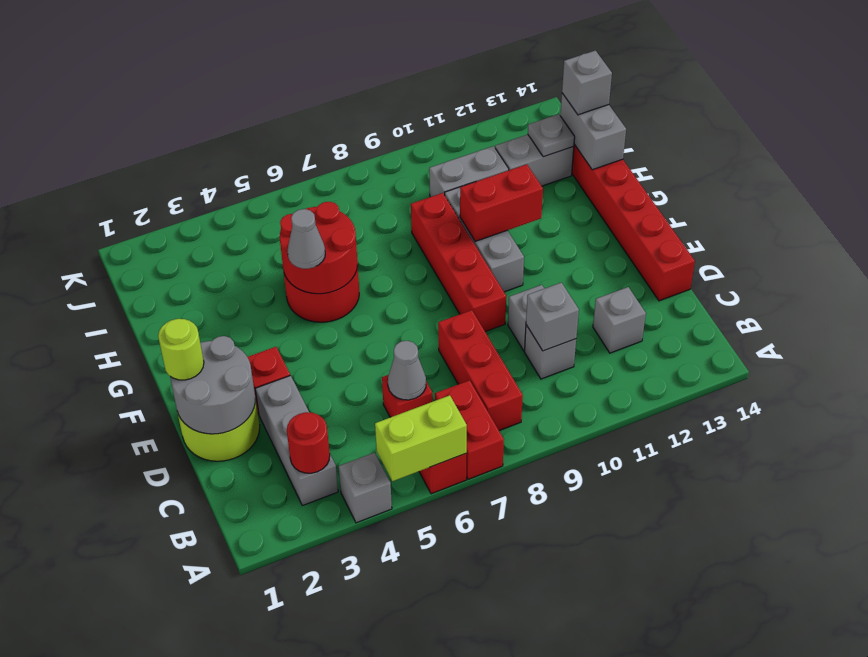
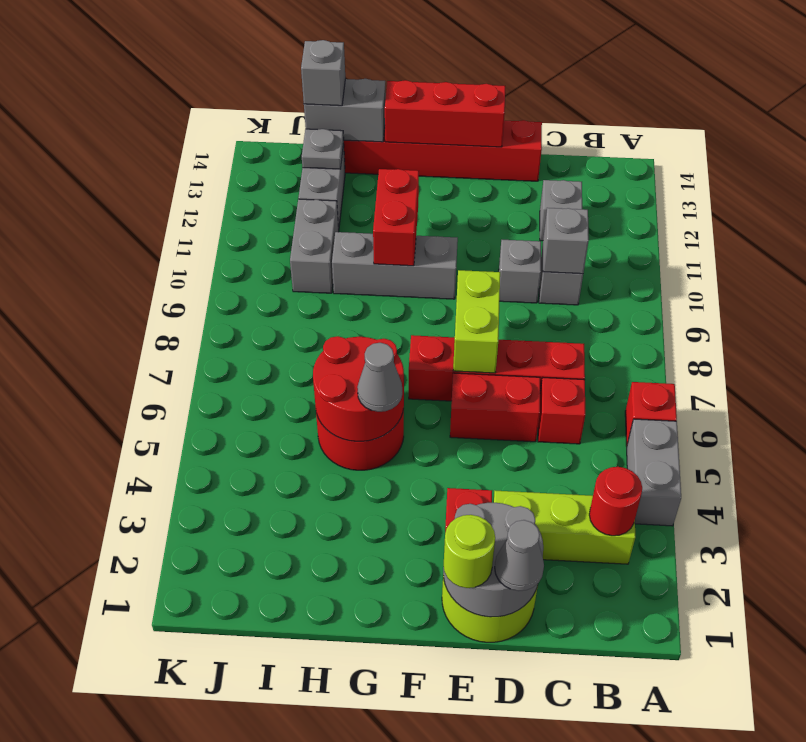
grey brick A4 level 1 -> grey brick A4:A5 level 1
lime brick A5:A6 level 2 -> lime brick E7:E8 level 2
red brick A7:B7 level 1 -> red brick D6:E6 level 1
grey brick B3:D3 level 1 -> lime brick B3:D3 level 1
red brick B8:D8 level 1 -> red brick E14:G14 level 2
grey cone C6 level 2 -> grey cone D1 level 3
red brick E9:H9 level 1 -> red brick C7:F7 level 1

